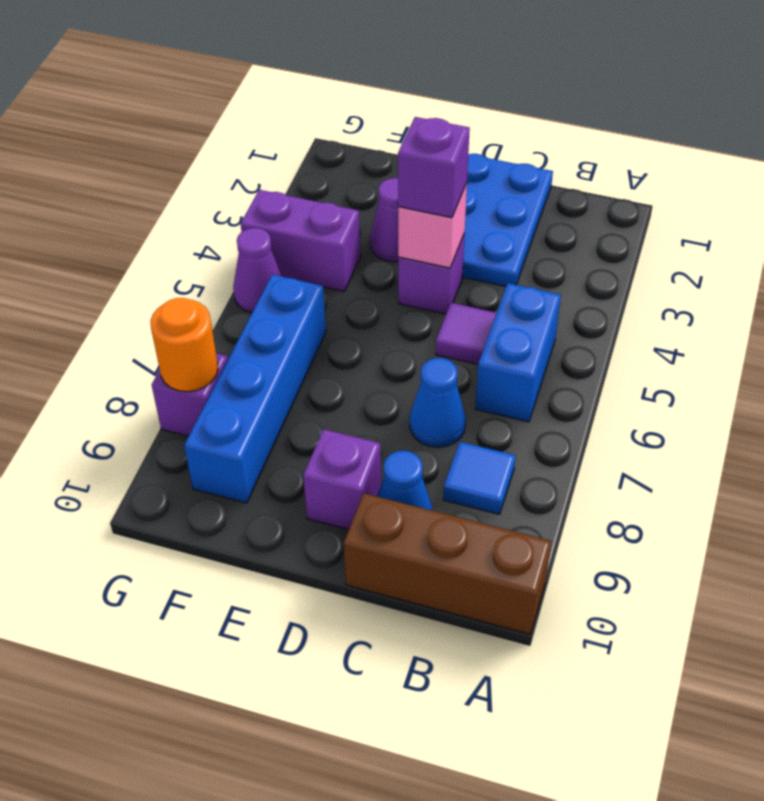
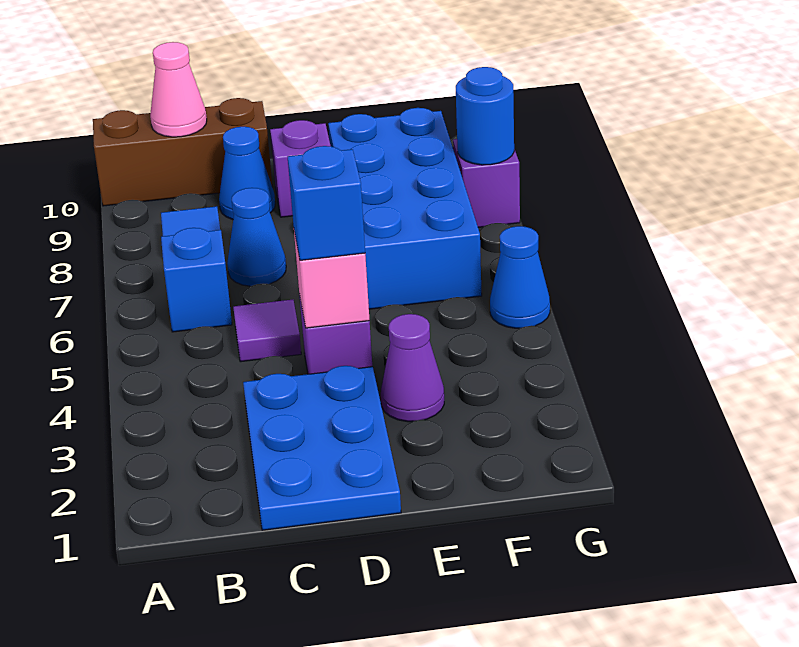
blue brick B5:B6 level 1 -> blue brick B6 level 1
none -> pink cone B10 level 2
purple brick D4 level 3 -> blue brick D4 level 3
purple brick F4:G4 level 1 -> none
blue brick F6:F9 level 1 -> blue brick E6:F9 level 1
purple cone G5 level 1 -> blue cone G5 level 1
orange round brick G8 level 2 -> blue round brick G8 level 2

